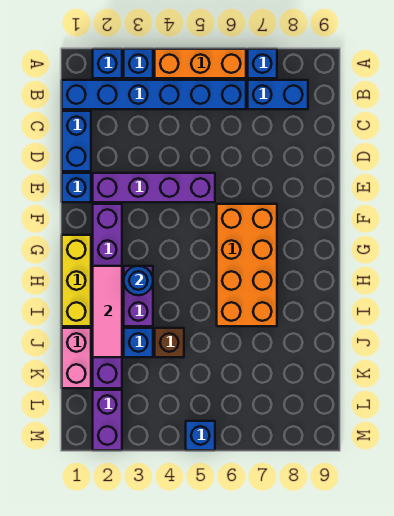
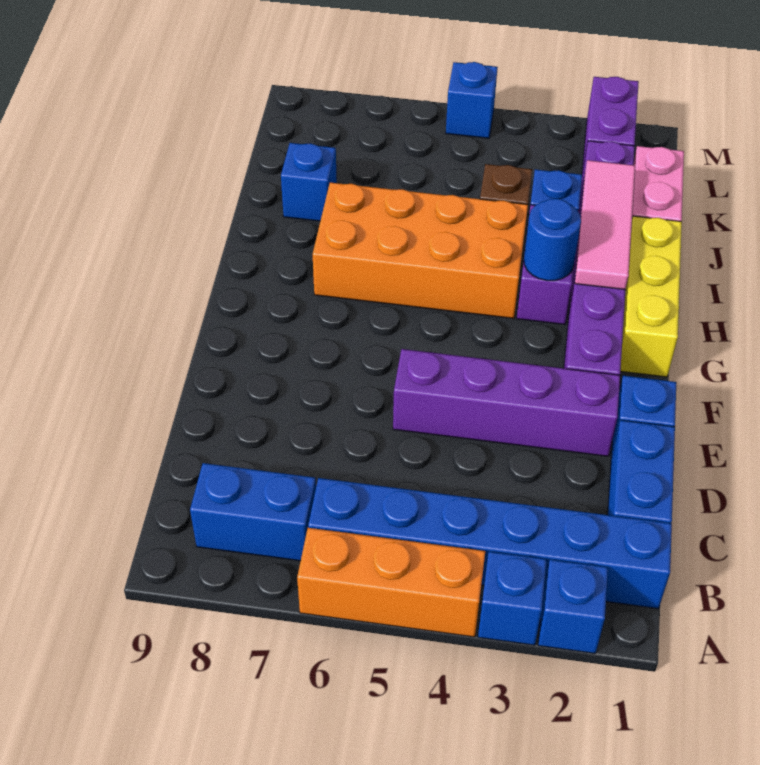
blue brick A7 level 1 -> blue brick J8 level 1
orange brick F6:I7 level 1 -> orange brick H4:I7 level 1

